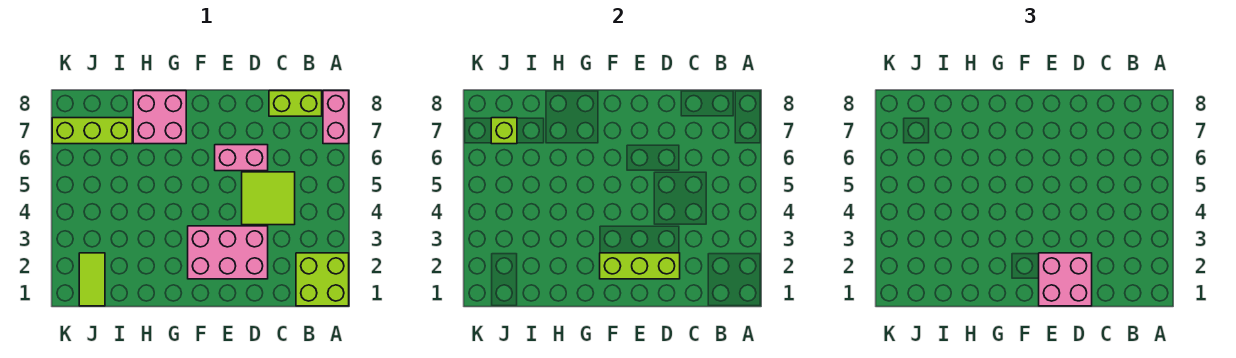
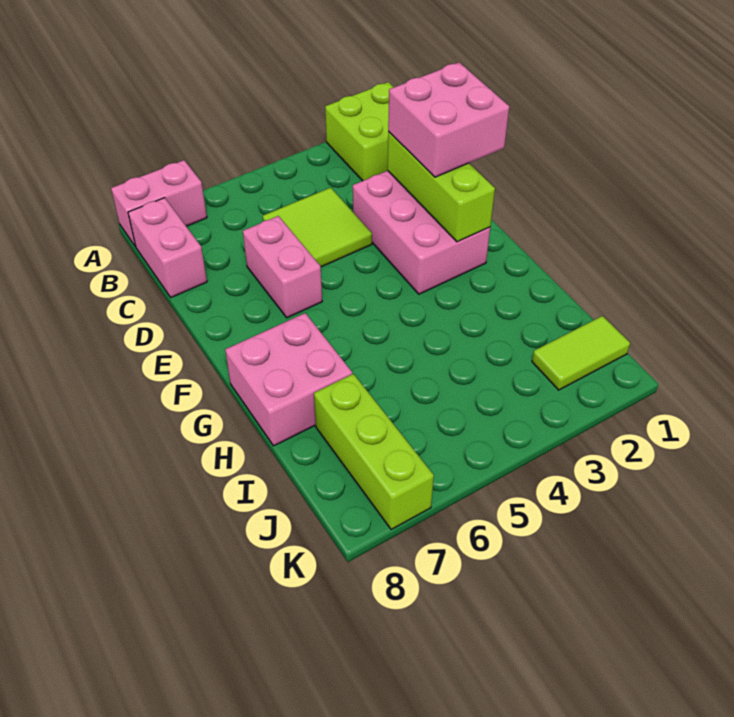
lime brick B8:C8 level 1 -> pink brick B8:C8 level 1
lime brick J7 level 2 -> none

